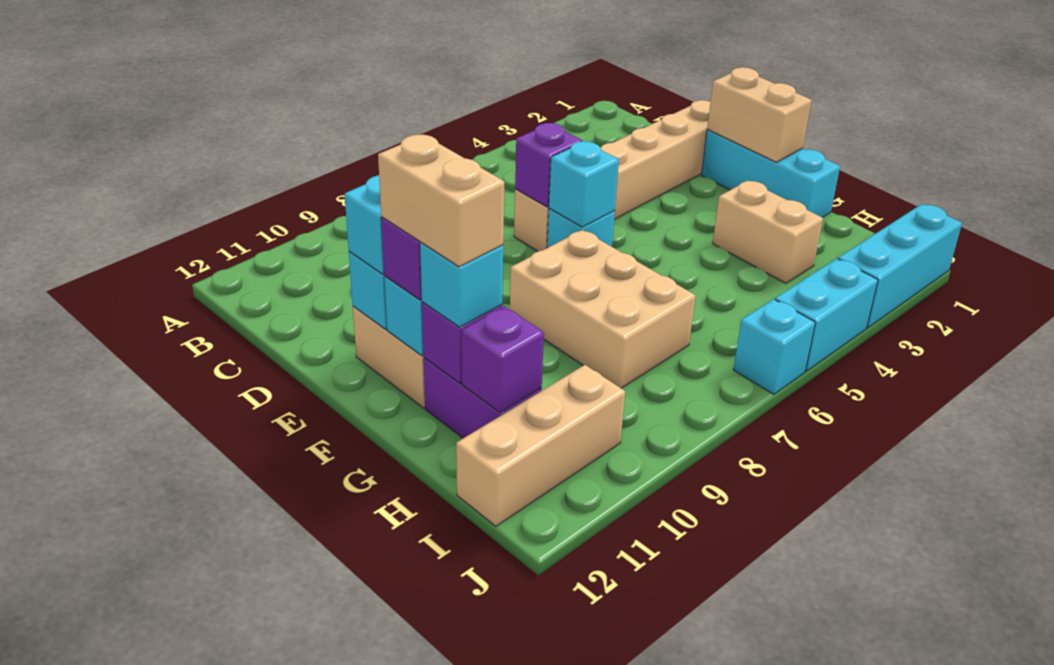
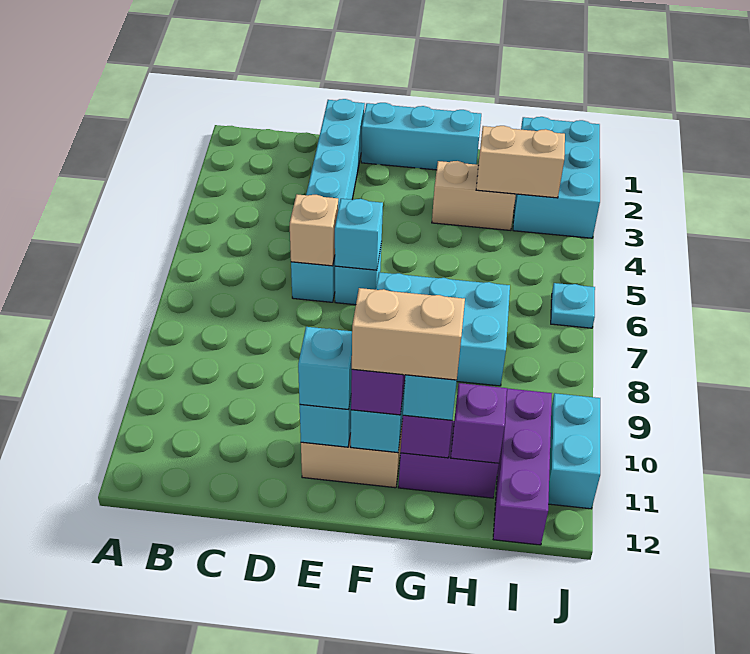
tan brick D1:D6 level 1 -> cyan brick D1:D6 level 1
purple brick D6 level 2 -> tan brick D6 level 2
tan brick E1:F1 level 2 -> tan brick H3:I3 level 2
tan brick F7:H8 level 1 -> cyan brick F7:H8 level 1
tan brick I10:I12 level 1 -> purple brick I10:I12 level 1
cyan brick J1:J3 level 1 -> cyan brick I1:J3 level 1
cyan brick J4:J5 level 1 -> cyan brick J10:J11 level 1
cyan brick J6 level 1 -> cyan plate J6 level 1

